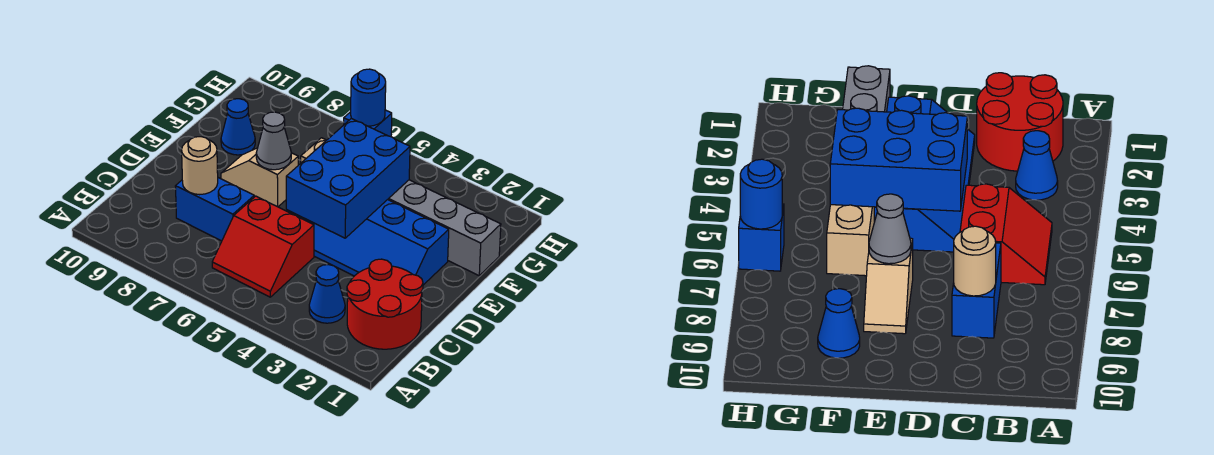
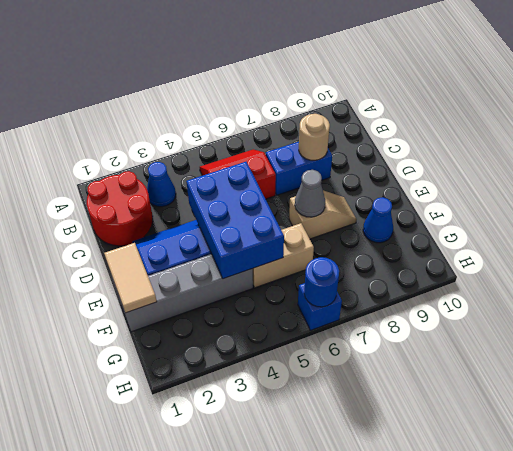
none -> tan tile E1:F1 level 2

